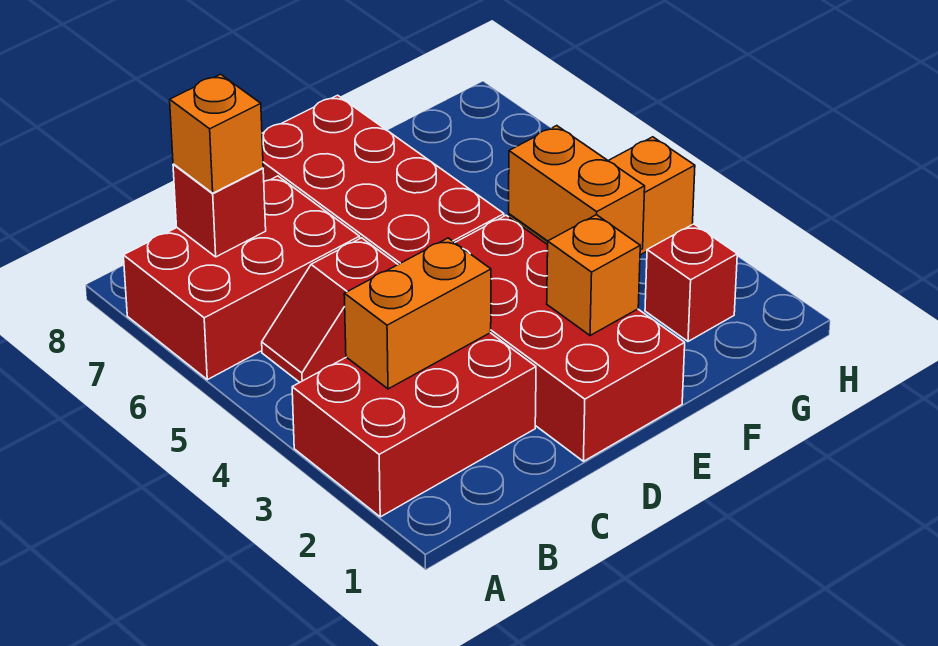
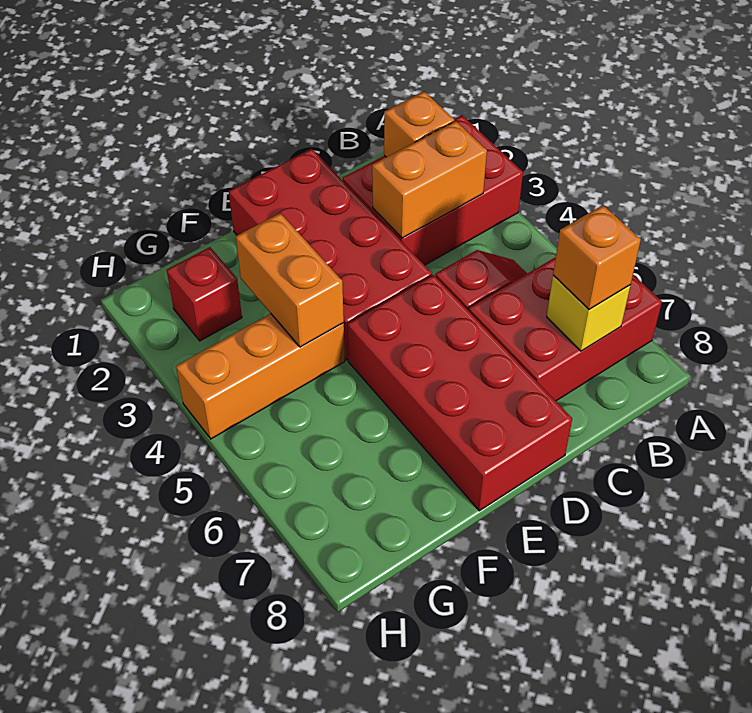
red brick B7 level 2 -> yellow brick B7 level 2
orange brick E2 level 2 -> orange brick B2 level 2

